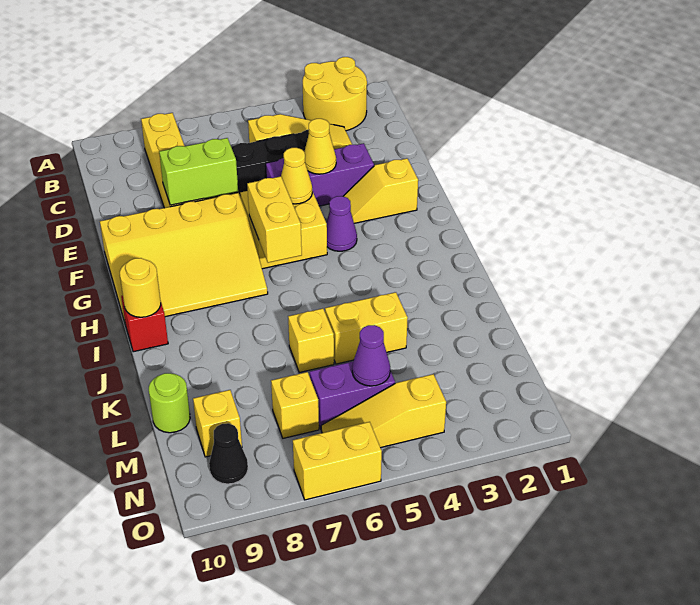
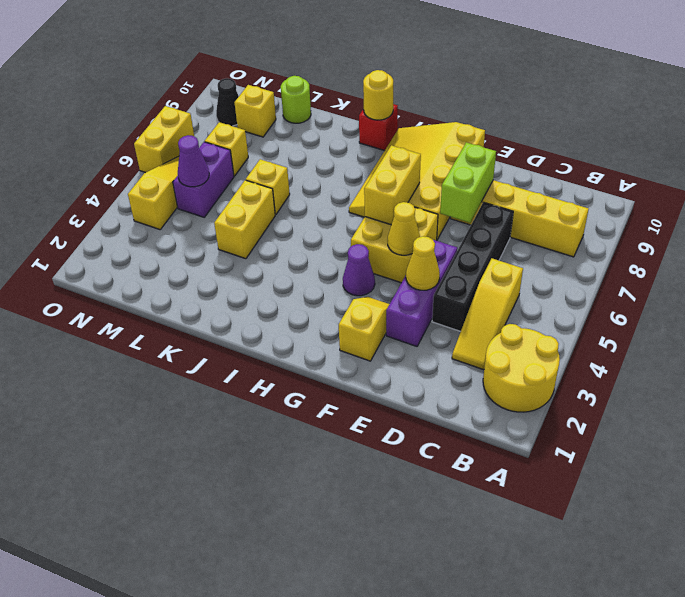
yellow brick G6:H6 level 2 -> yellow brick G6:G7 level 2

